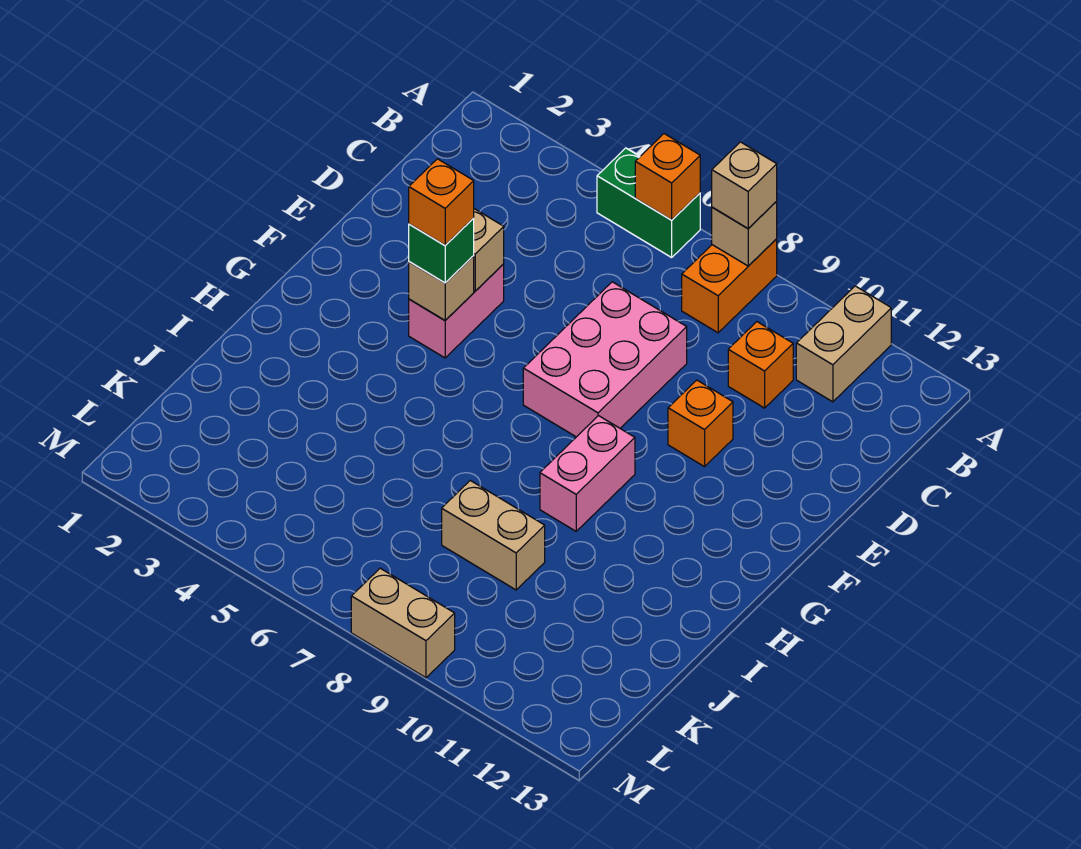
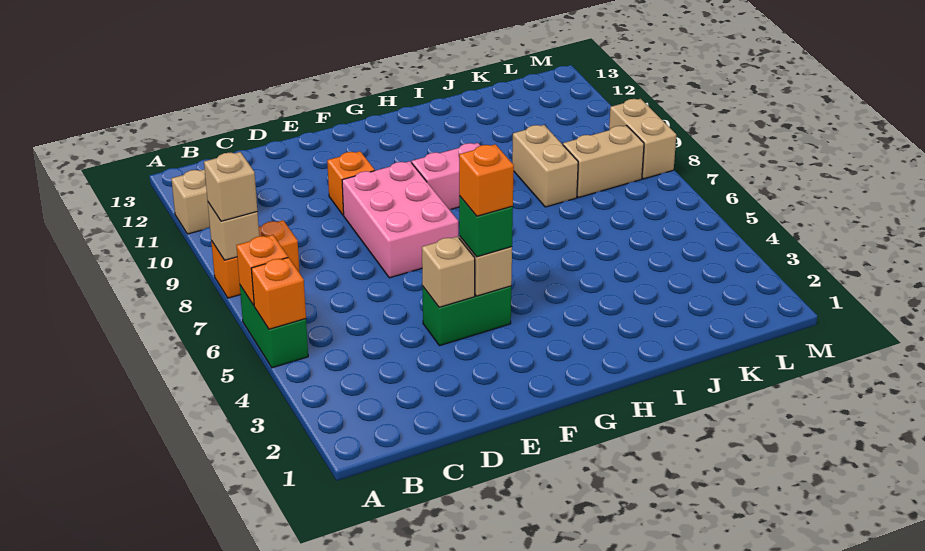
orange brick C10 level 1 -> orange brick A5 level 2
pink brick D7:F8 level 1 -> pink brick E7:F9 level 1
pink brick E4:F4 level 1 -> green brick E4:F4 level 1
none -> tan brick K8:L8 level 1

